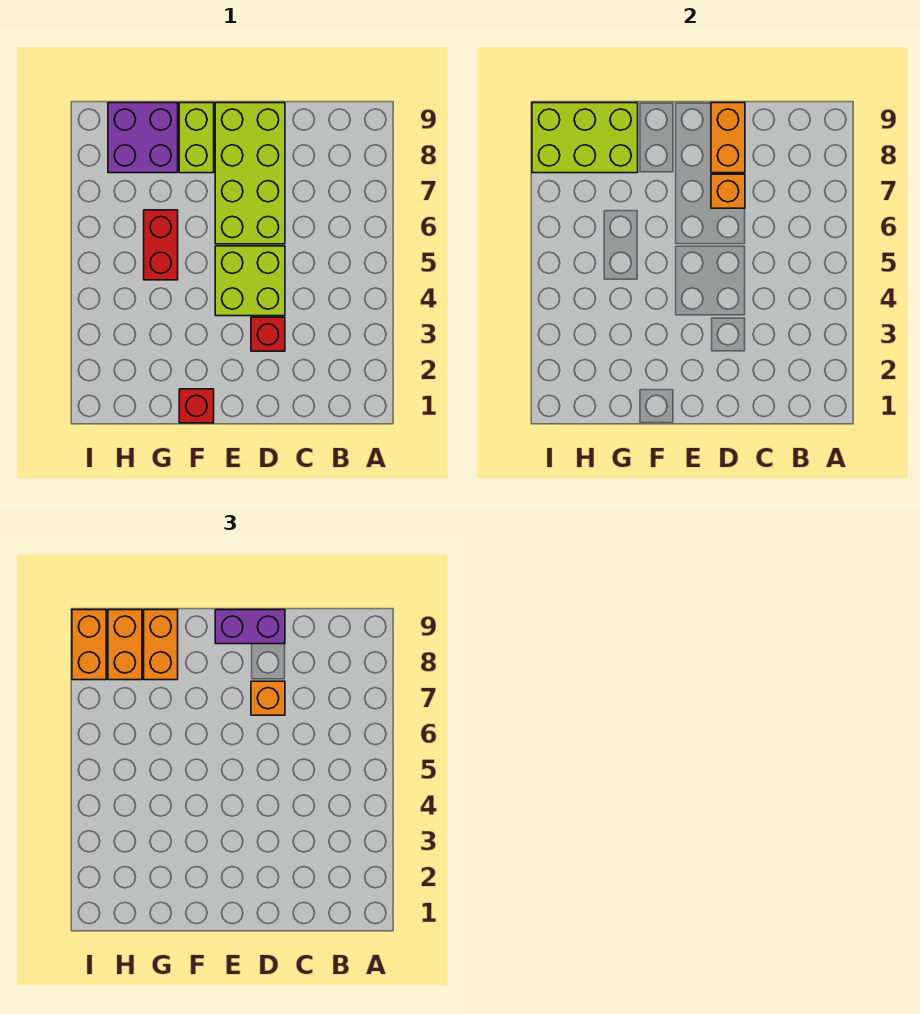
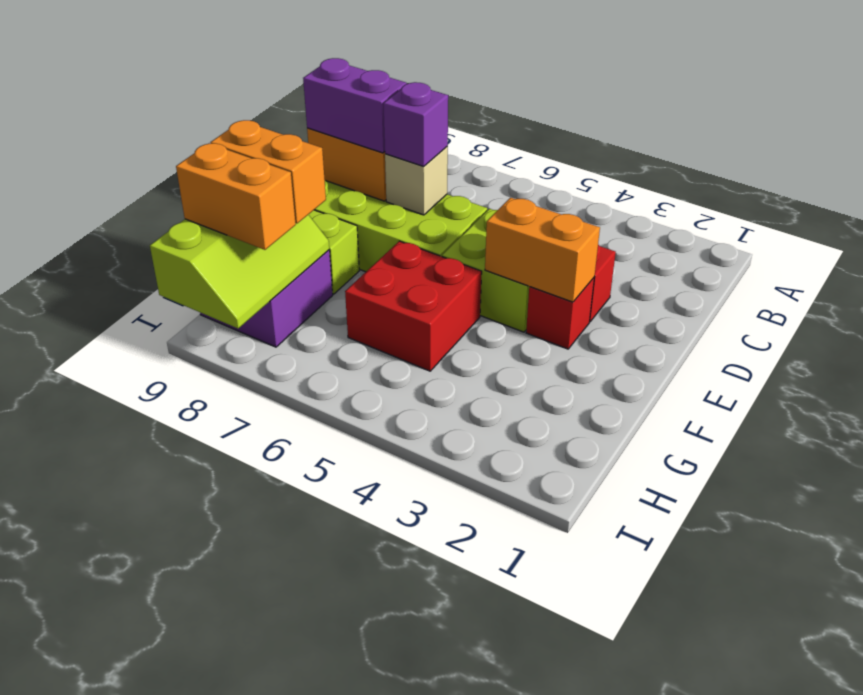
orange brick D7 level 2 -> tan brick D7 level 2
orange brick D7 level 3 -> purple brick D7 level 3
purple brick D9:E9 level 3 -> purple brick D8:D9 level 3
red brick F1 level 1 -> red brick E3 level 1
red brick G5:G6 level 1 -> red brick F5:G6 level 1
lime brick G8:I9 level 2 -> lime slope G8:I9 level 2 top 9
orange brick I8:I9 level 3 -> orange brick E3:E4 level 2

